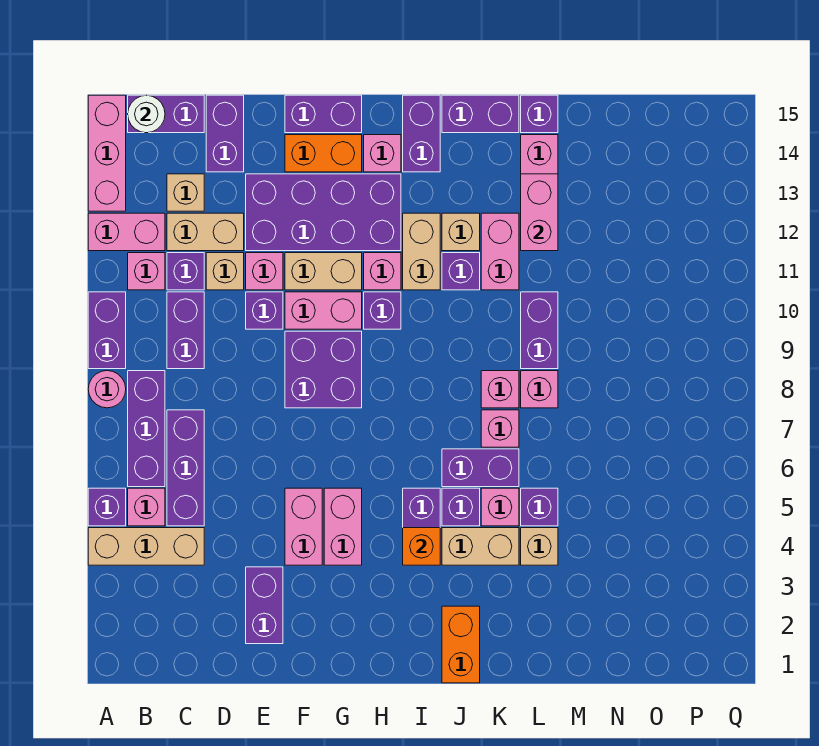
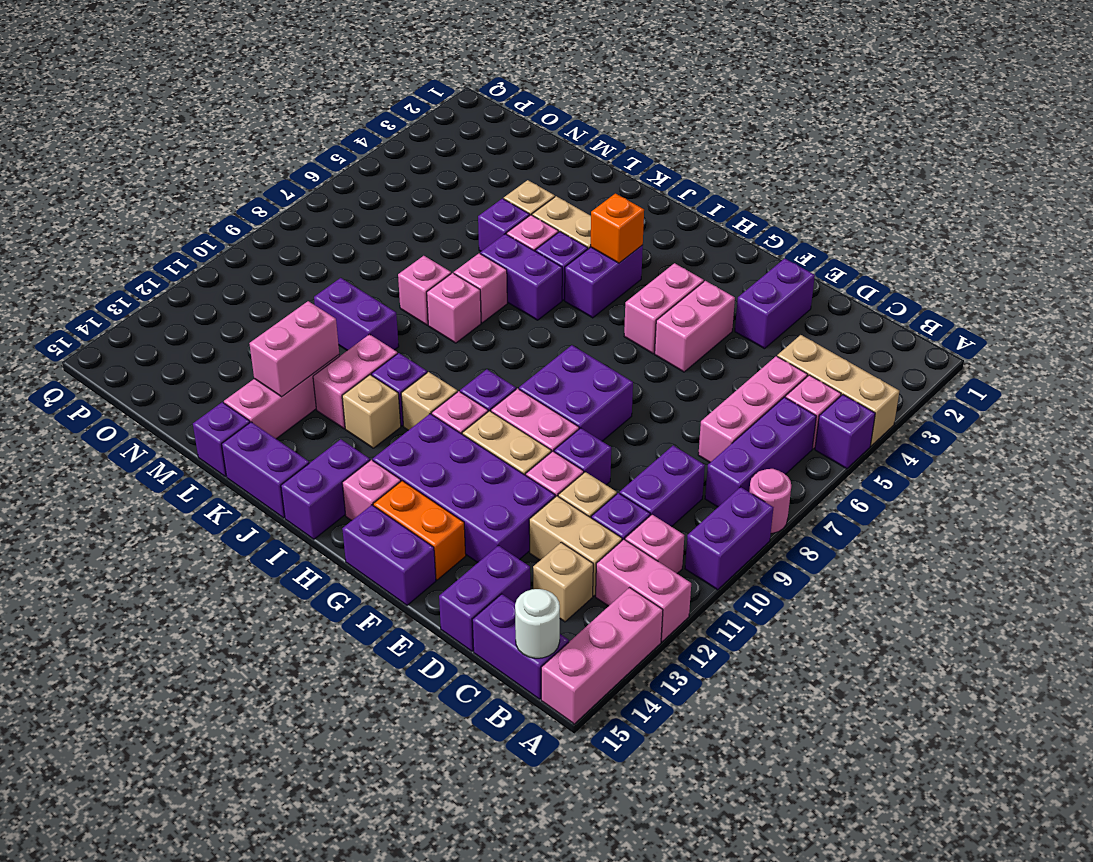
purple brick C5:C7 level 1 -> pink brick C5:C7 level 1
tan brick I11:I12 level 1 -> tan brick I11 level 1
orange brick J1:J2 level 1 -> none
purple brick L9:L10 level 1 -> purple brick L10:M10 level 1

